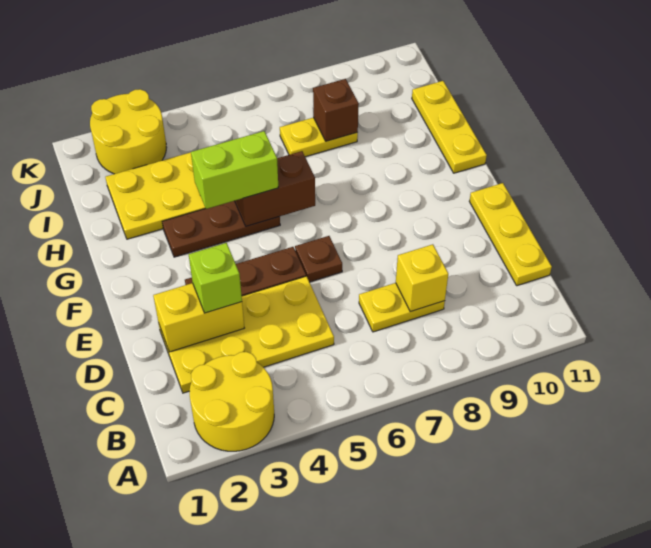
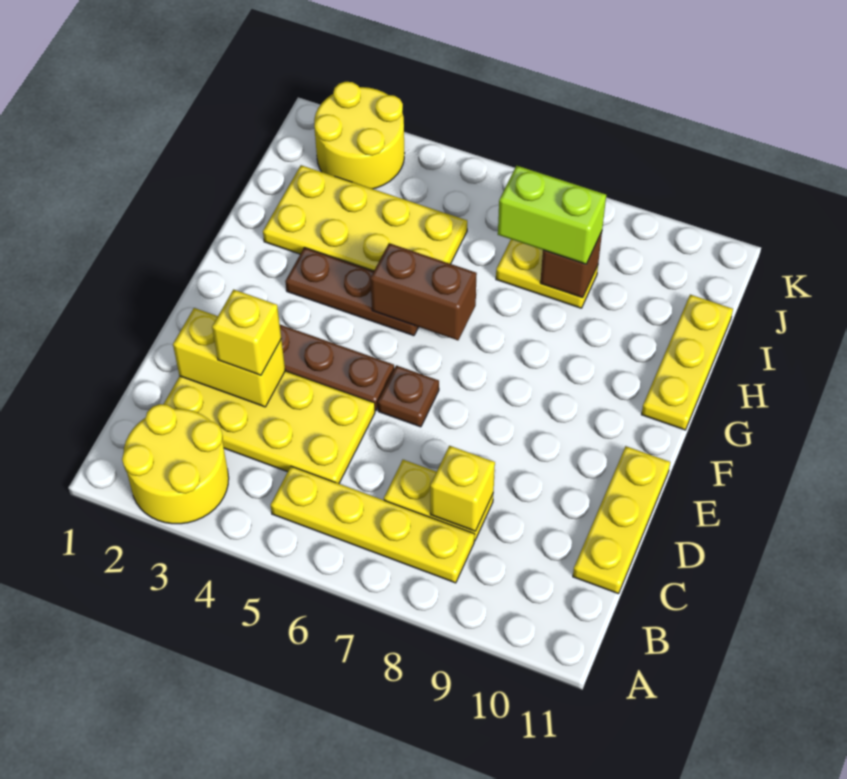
none -> yellow plate B5:B8 level 1
lime brick D3 level 3 -> yellow brick D3 level 3
lime brick G4:G5 level 3 -> lime brick I7:I8 level 3

